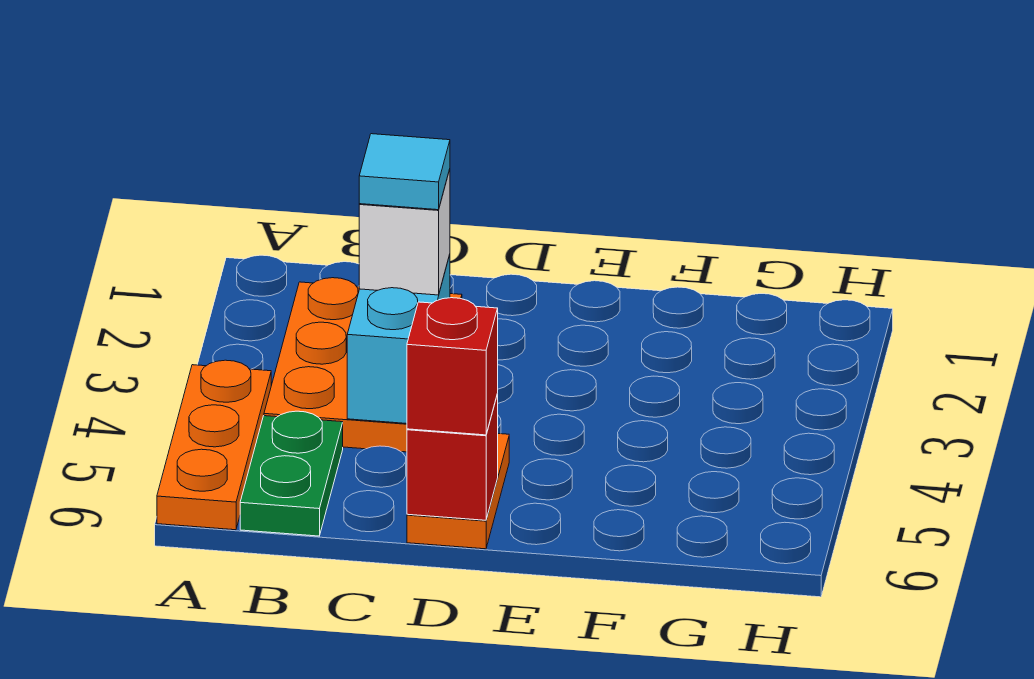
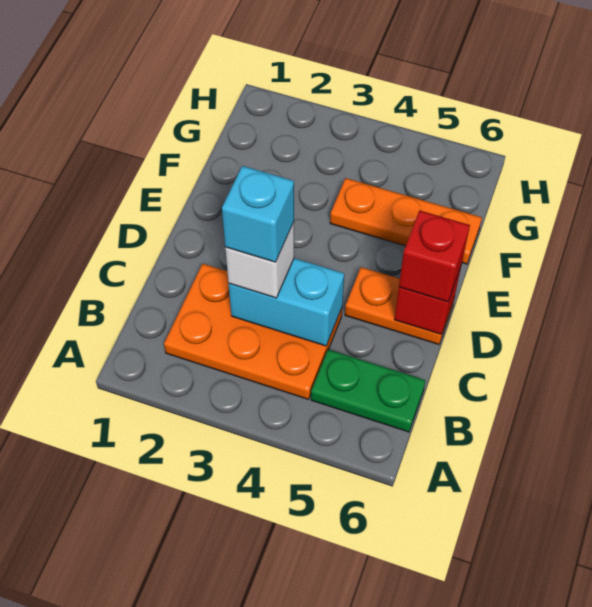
orange plate A4:A6 level 1 -> orange plate F4:F6 level 1
cyan tile C3 level 4 -> cyan brick C3 level 4

